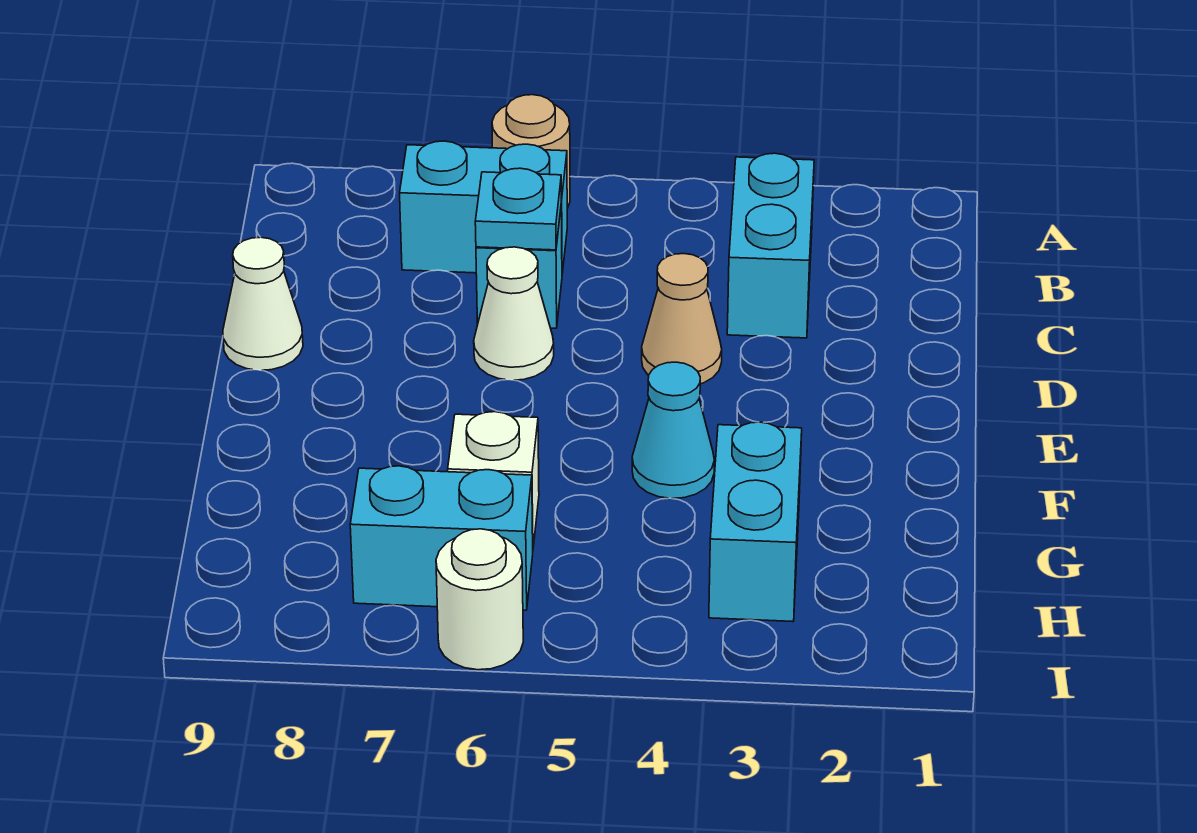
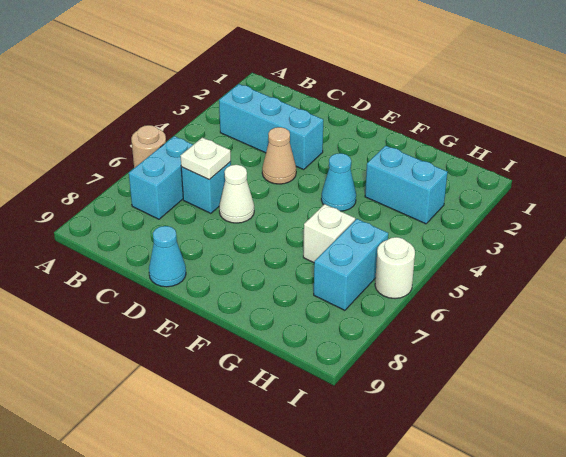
cyan brick B3:C3 level 1 -> cyan brick B3:D3 level 1
cyan plate C6 level 2 -> white plate C6 level 2
white cone D9 level 1 -> cyan cone D9 level 1

